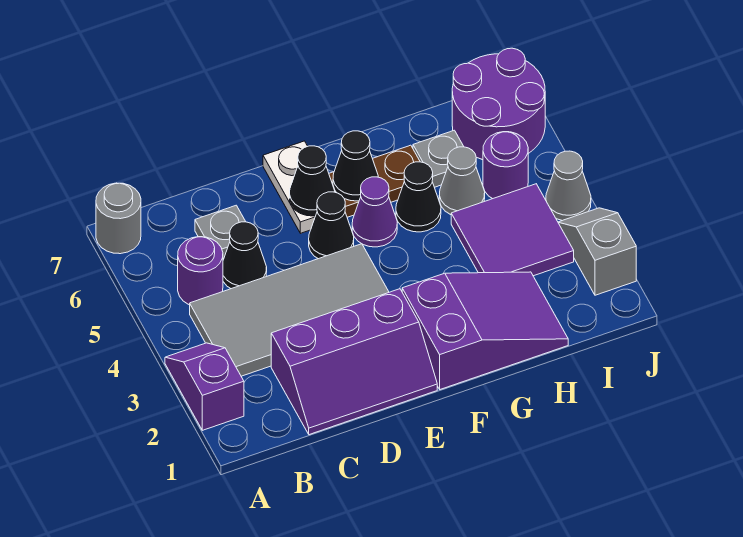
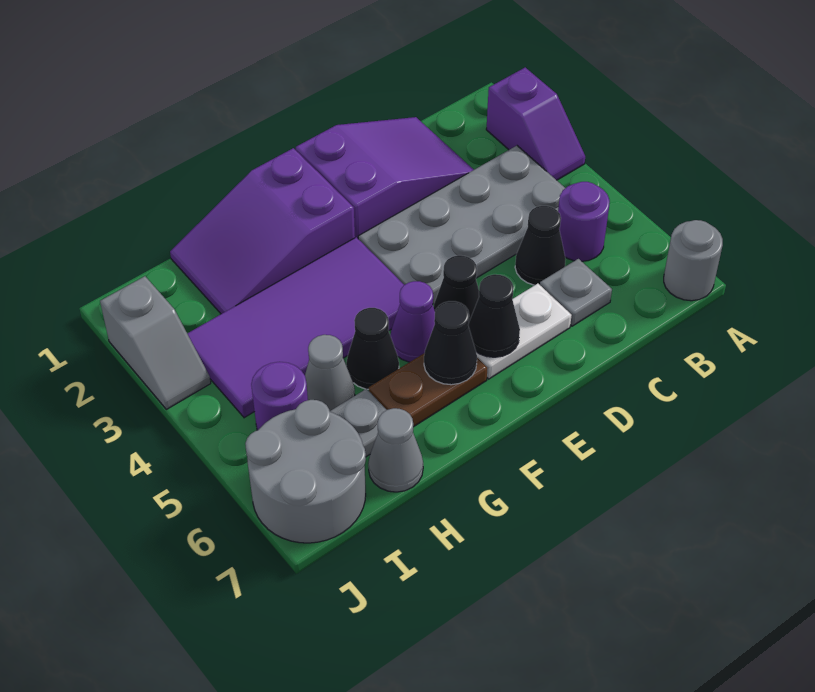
grey tile B3:E4 level 1 -> grey plate B3:E4 level 1
purple slope C1:E2 level 1 top 2 -> purple slope C1:E2 level 1 top E
white plate E6:E7 level 1 -> white plate D6:E6 level 1
purple tile H3:I4 level 1 -> purple tile F3:I4 level 1
purple round brick I6:J7 level 1 -> grey round brick I6:J7 level 1
grey cone J4 level 1 -> grey cone H7 level 1

